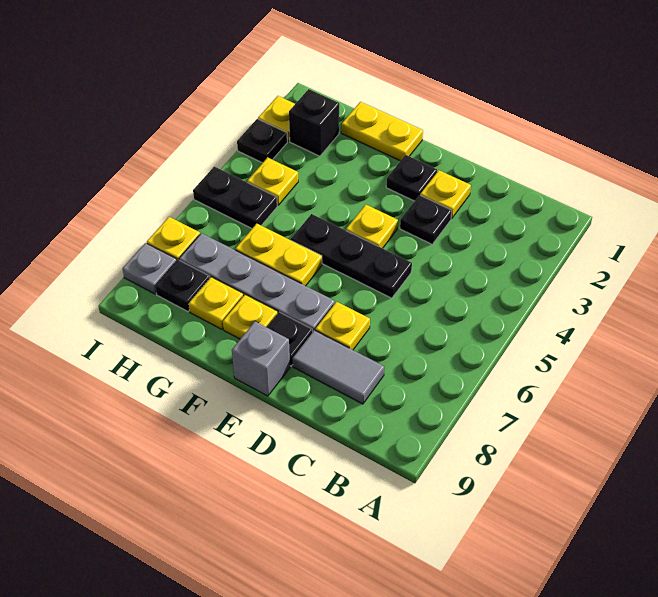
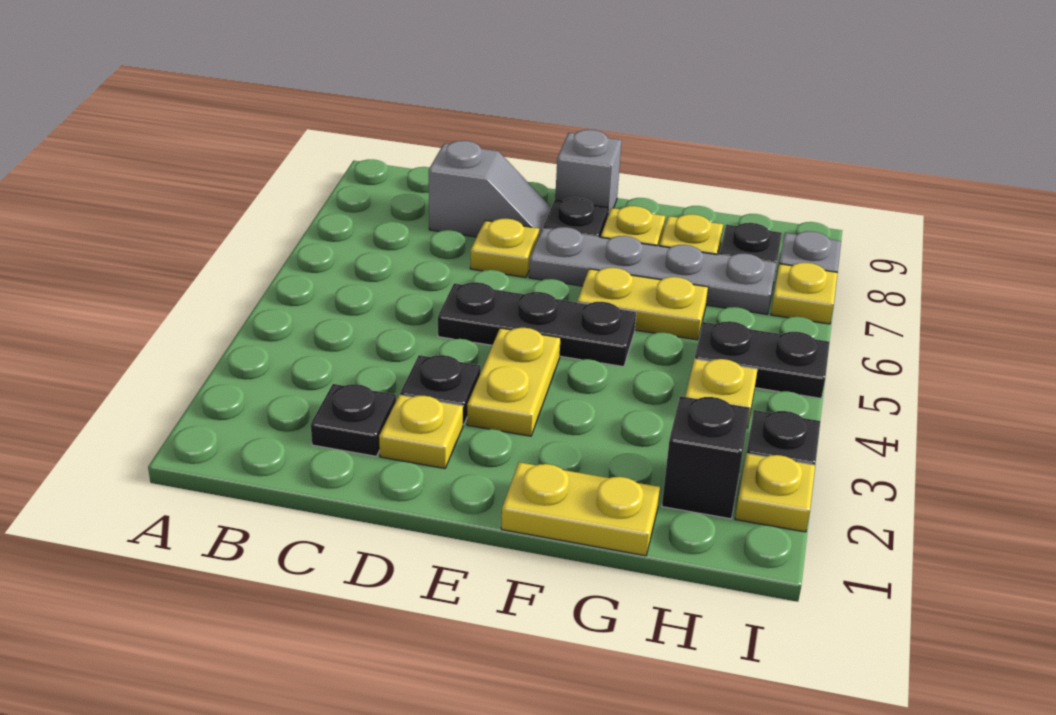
grey tile C8:D8 level 1 -> grey slope C8:D8 level 1 top C
black plate E2 level 1 -> black plate C2 level 1
yellow plate E4 level 1 -> yellow plate E3:E4 level 1

